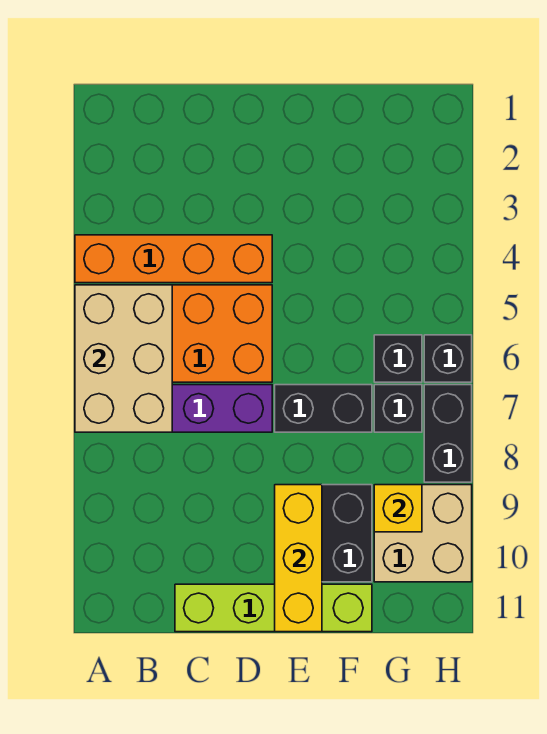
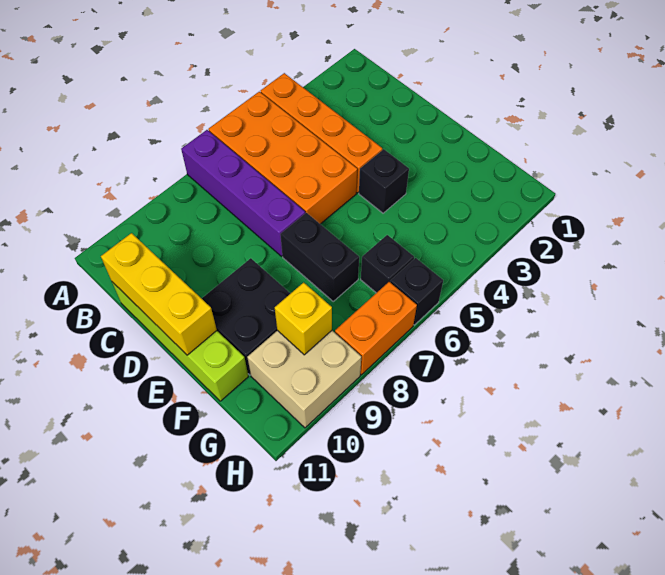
tan brick A5:B7 level 2 -> none
yellow brick E9:E11 level 2 -> yellow brick C11:E11 level 2
black brick G7 level 1 -> black brick E4 level 1
black brick H7:H8 level 1 -> orange brick H7:H8 level 1

